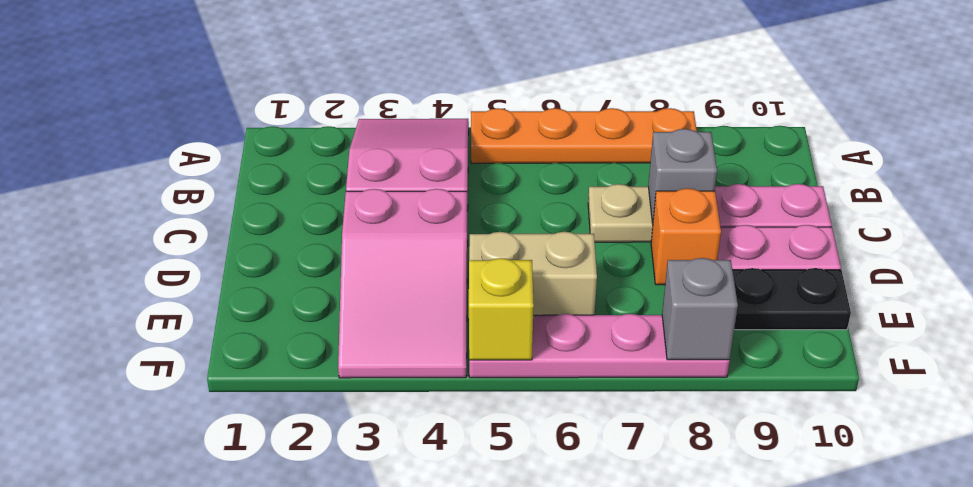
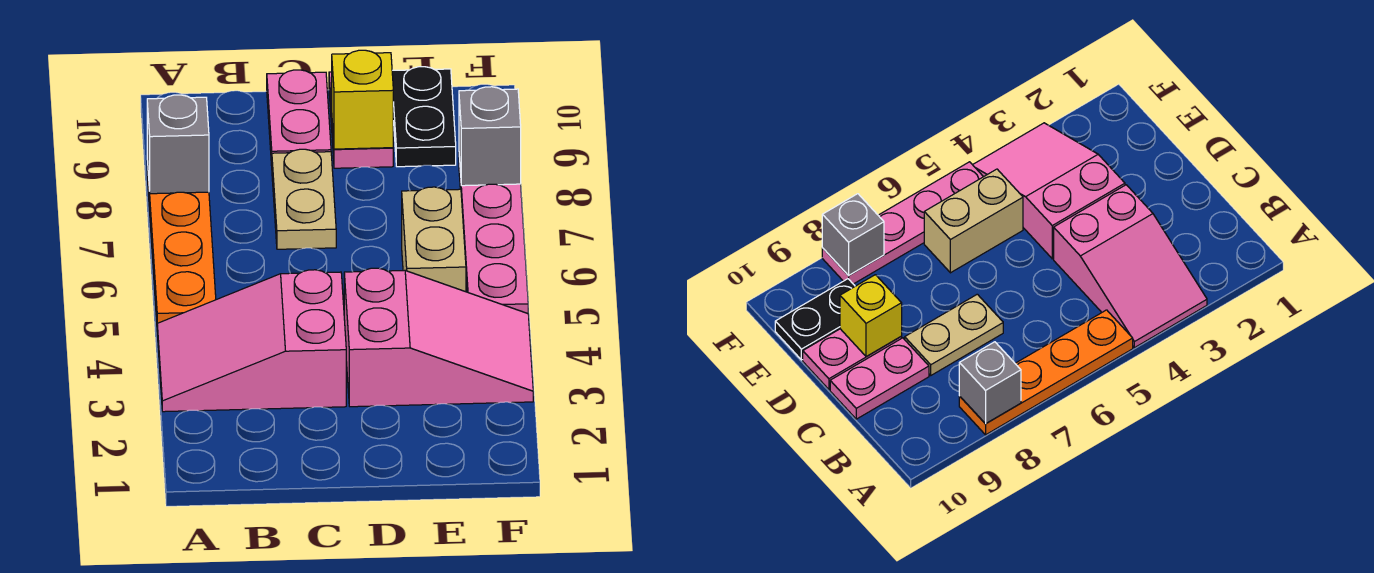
grey brick C8 level 2 -> grey brick A8 level 2
orange brick D8 level 1 -> none
yellow brick F5 level 2 -> yellow brick D9 level 2

